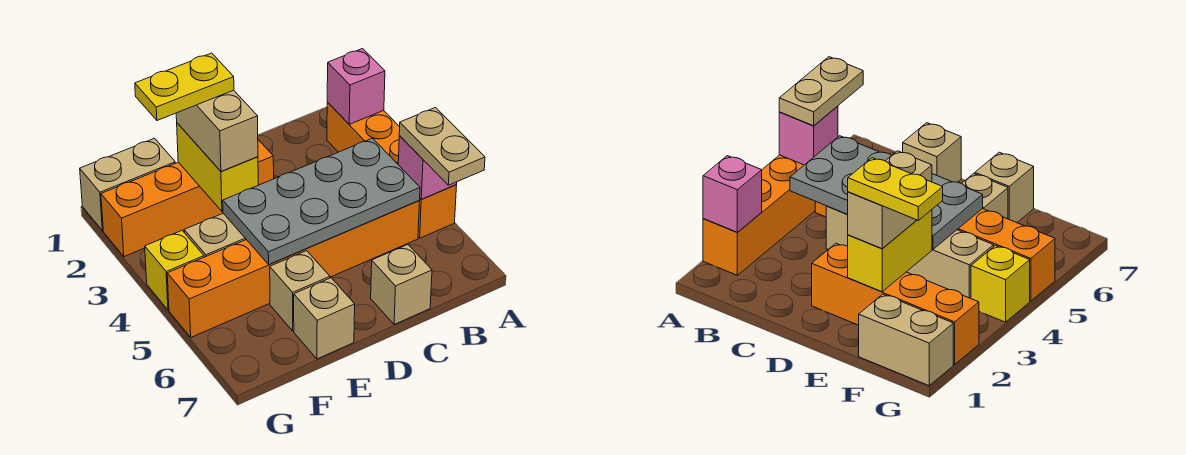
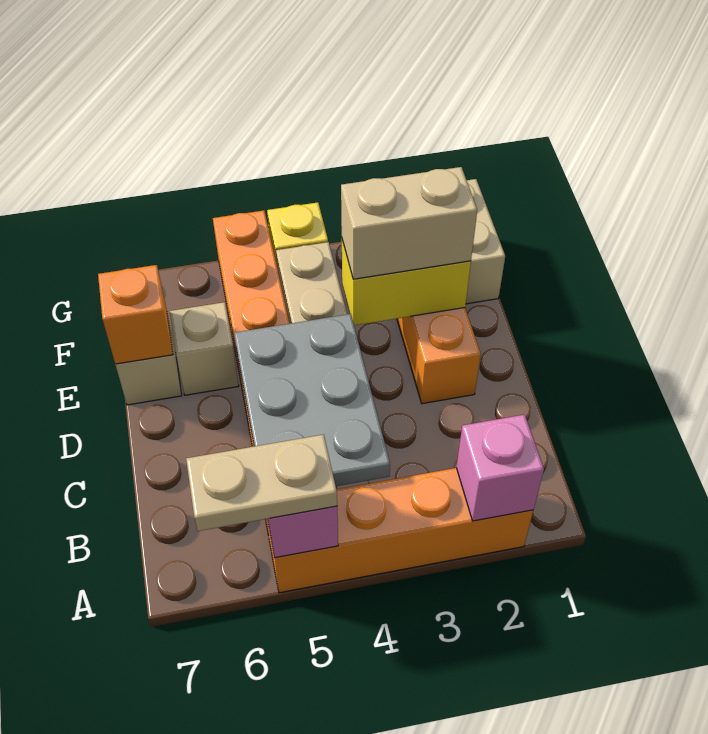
grey plate B4:E5 level 2 -> grey plate B4:D5 level 2
tan brick C7 level 1 -> none
yellow plate E2:F2 level 4 -> none
none -> orange brick E7 level 2

